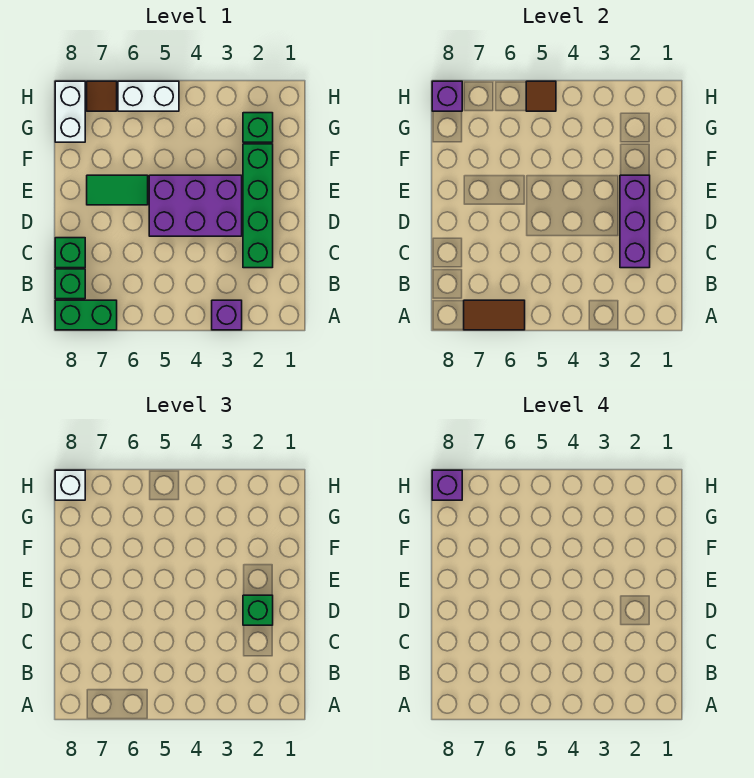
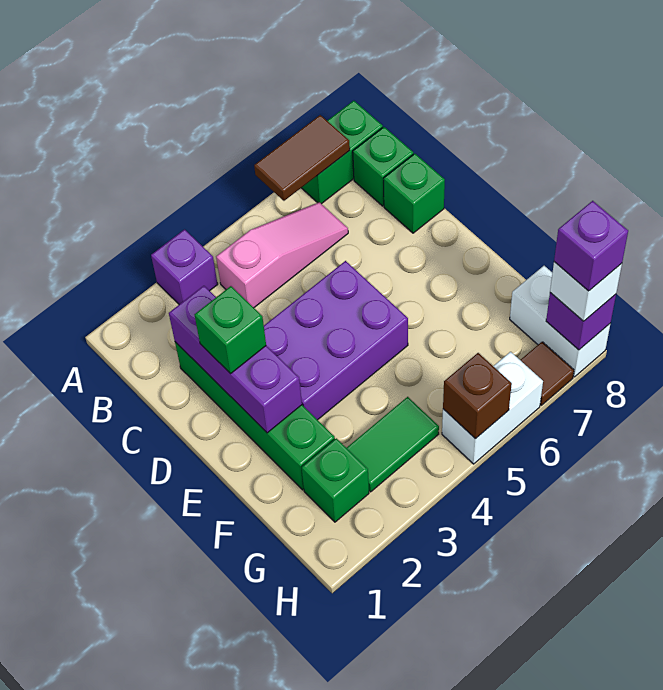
none -> pink slope B4:B6 level 1 top 4
green tile E6:E7 level 1 -> green tile G3:G4 level 1
brown tile H5 level 2 -> brown brick H5 level 2

